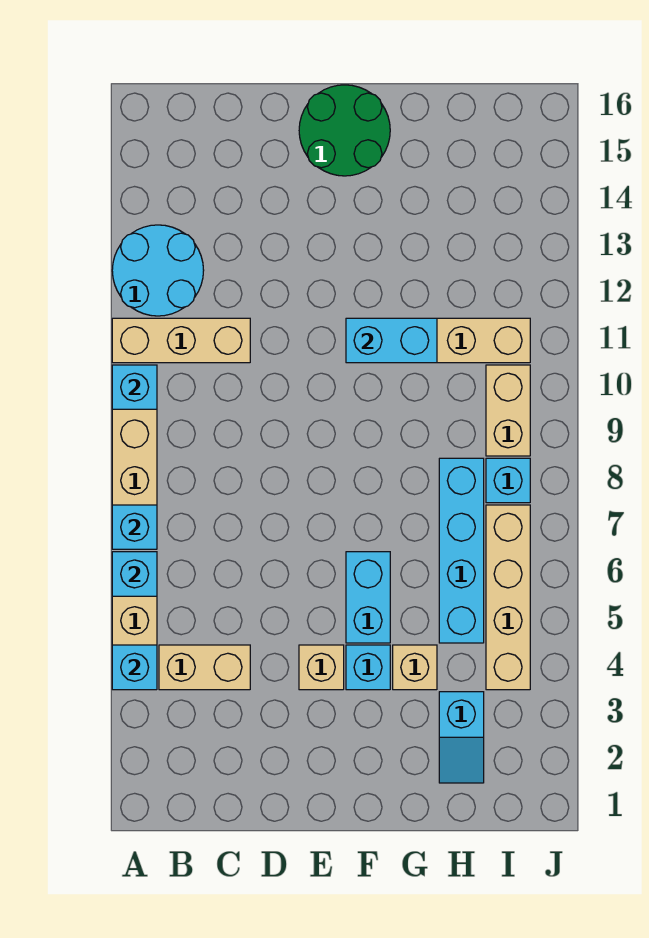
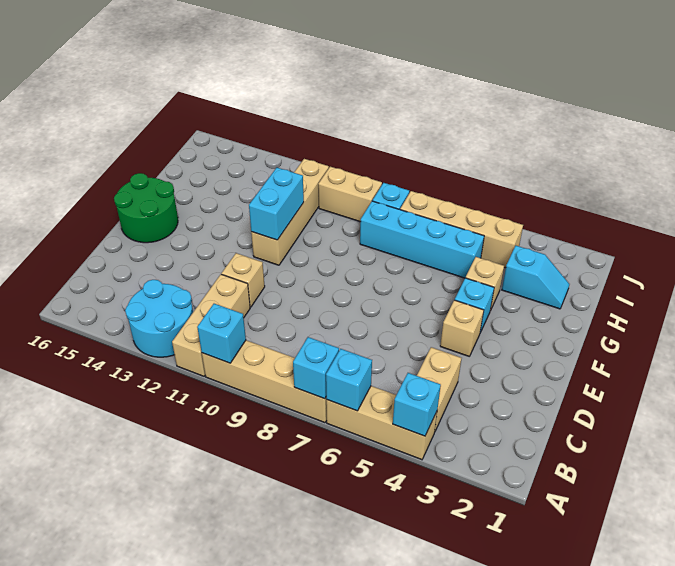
none -> tan brick D11 level 1
cyan brick F5:F6 level 1 -> none

